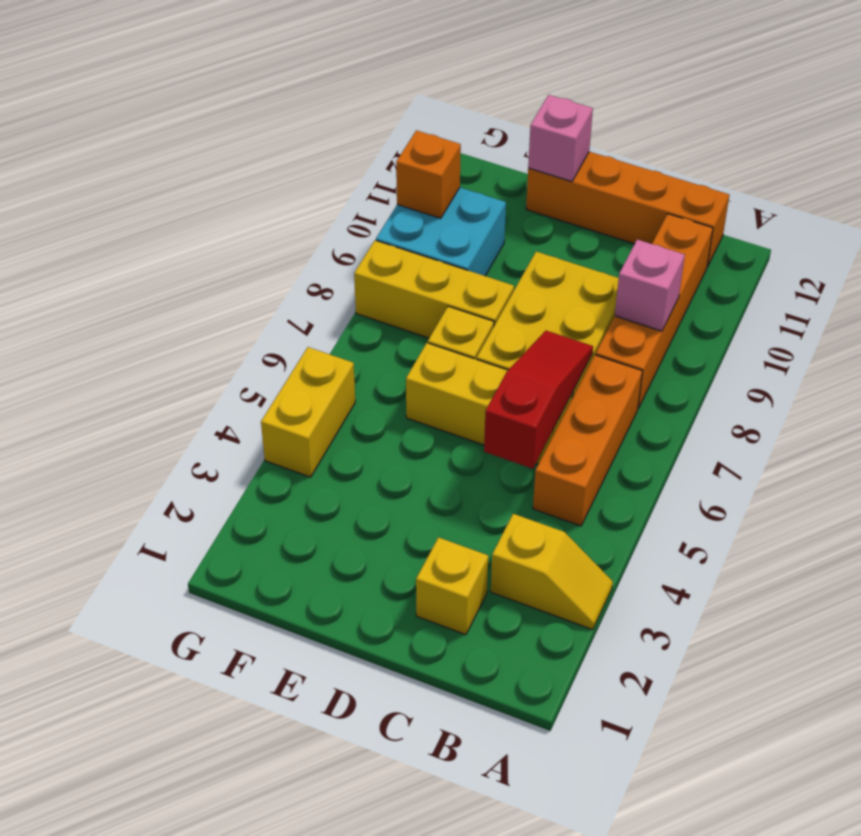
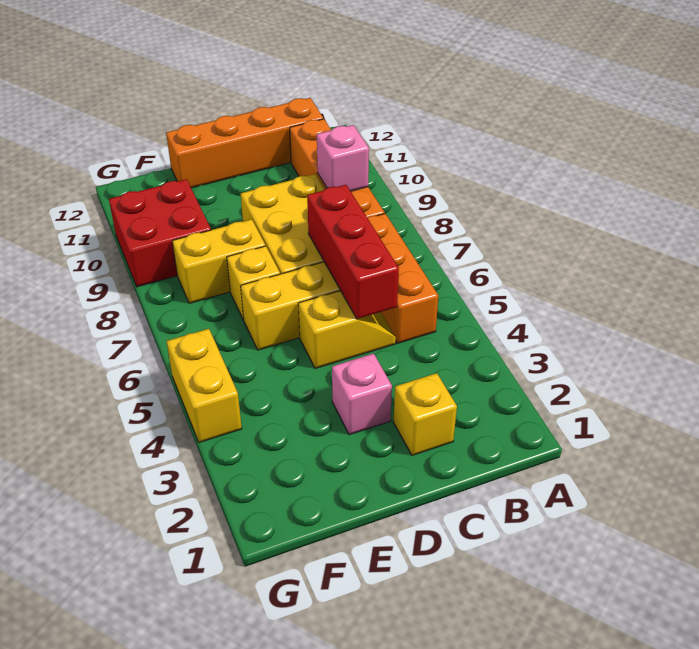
yellow slope A3:B3 level 1 top B -> yellow slope C5:D5 level 1 top D
red slope C5:C7 level 2 top 5 -> red brick C5:C7 level 2
yellow brick E8:G8 level 1 -> yellow brick E8:F8 level 1
pink brick E12 level 2 -> pink brick D3 level 1
cyan brick F9:G10 level 1 -> red brick F9:G10 level 1
orange brick G10 level 2 -> none

